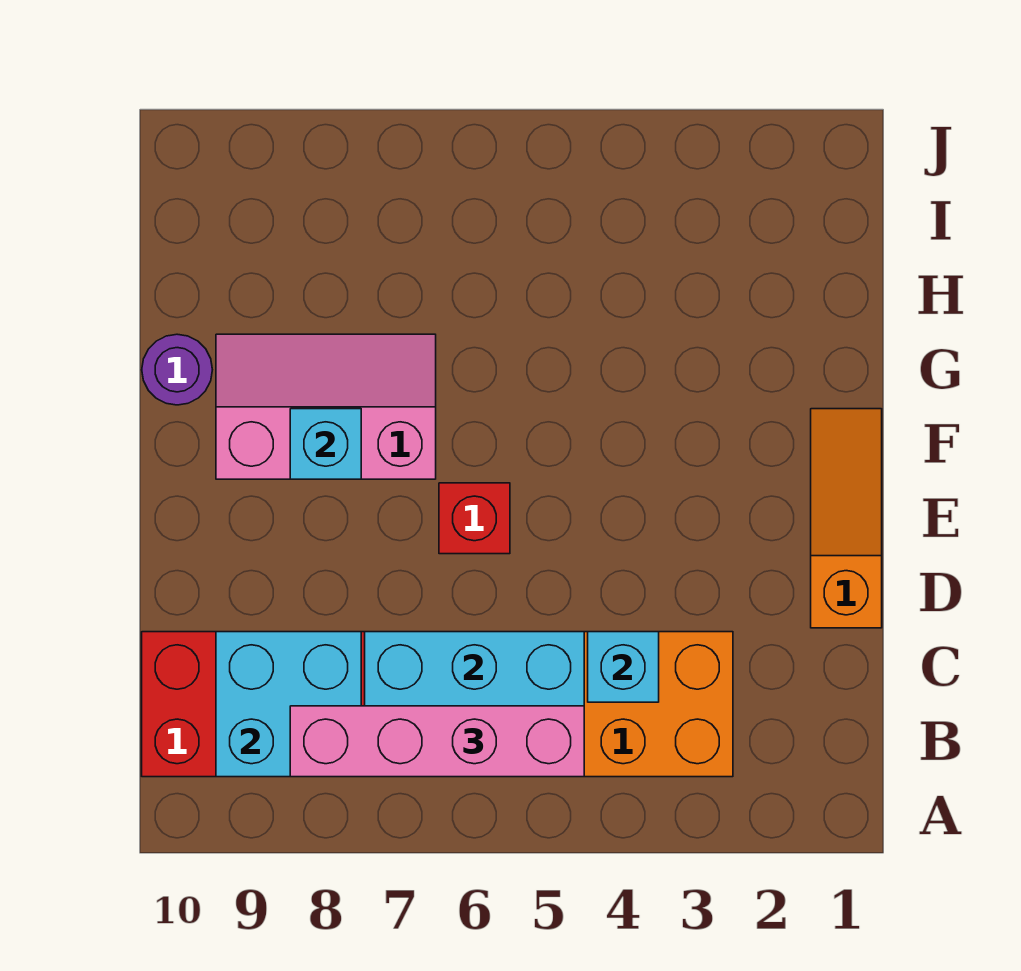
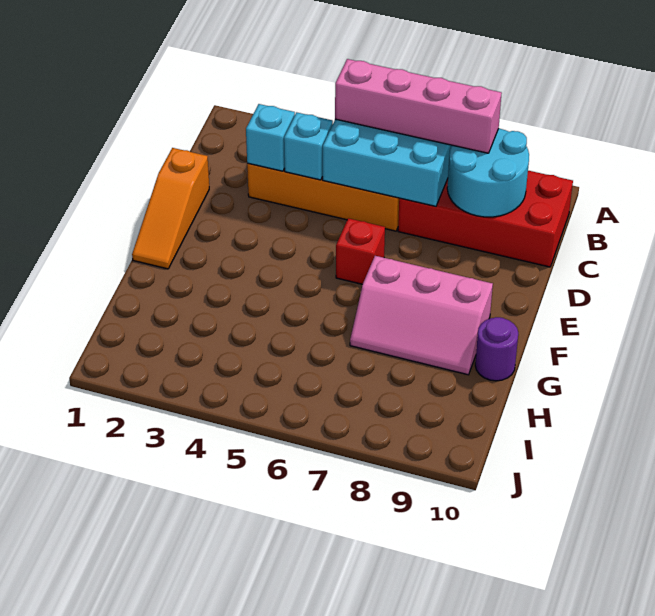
cyan brick B8:C9 level 2 -> cyan round brick B8:C9 level 2
cyan brick F8 level 2 -> cyan brick C3 level 2

